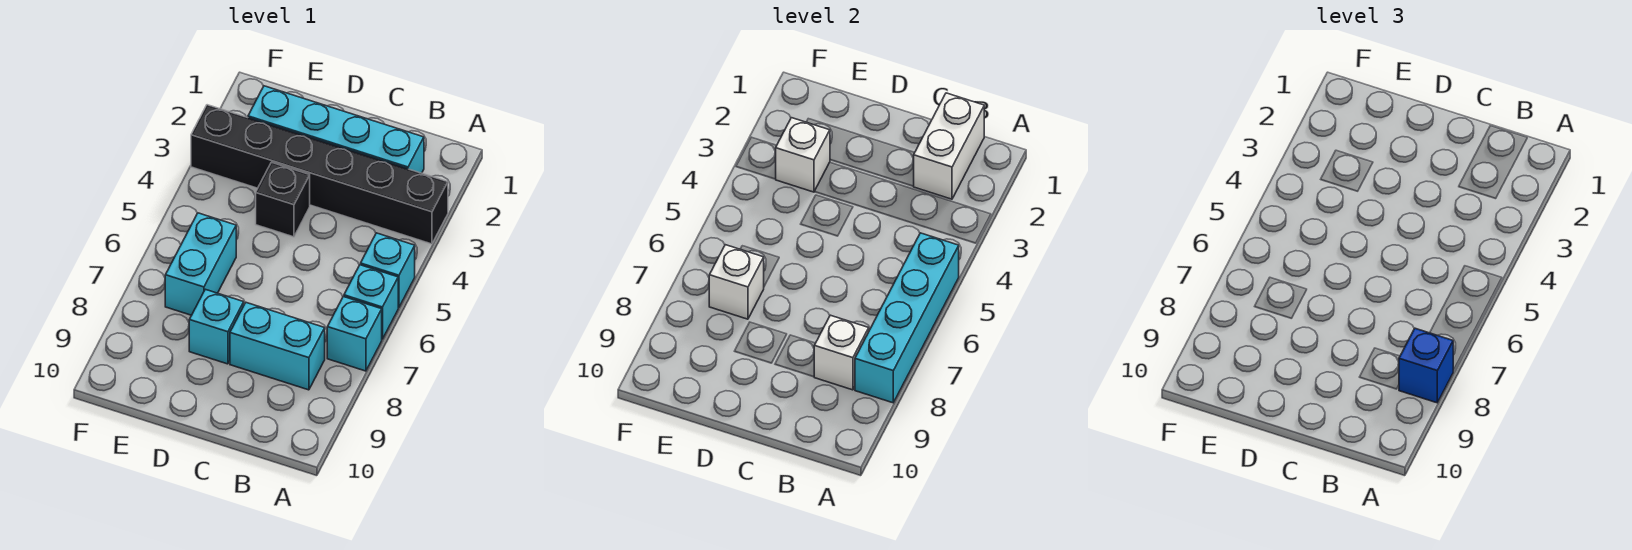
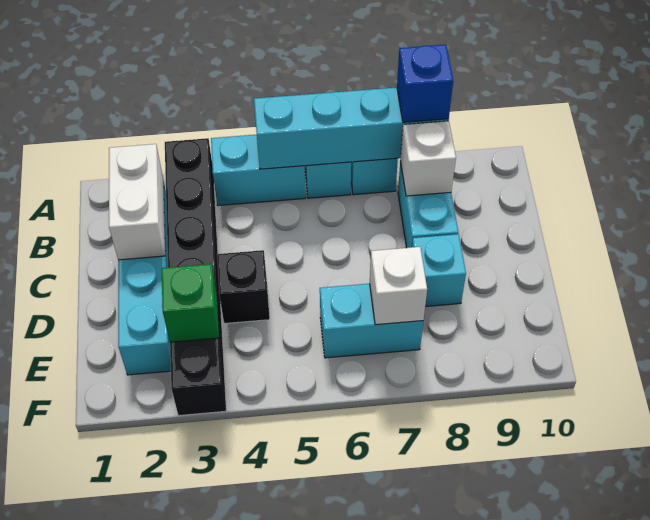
cyan brick A5 level 1 -> cyan brick A4:A5 level 1
white brick B1:B2 level 2 -> white brick B2:C2 level 2
white brick E3 level 2 -> green brick E3 level 2

